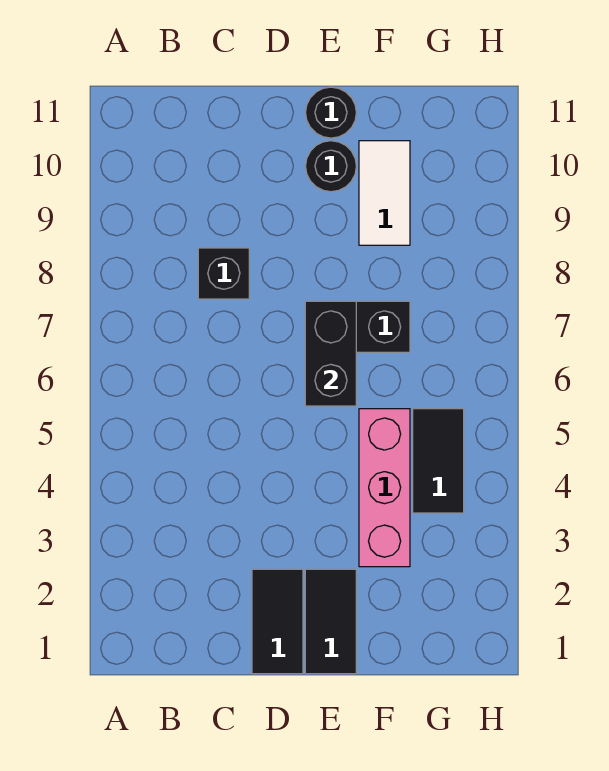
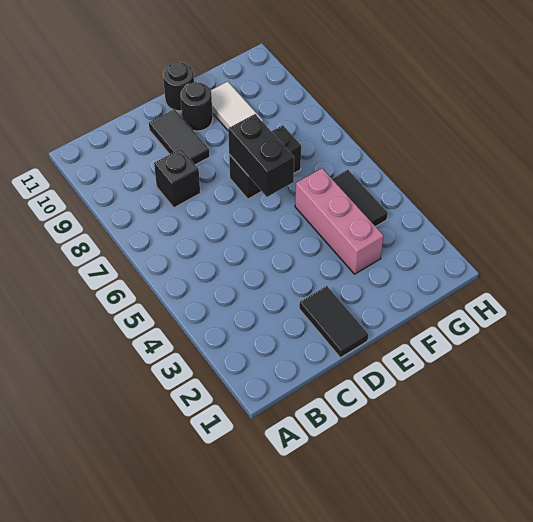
black tile E1:E2 level 1 -> black tile D9:D10 level 1

